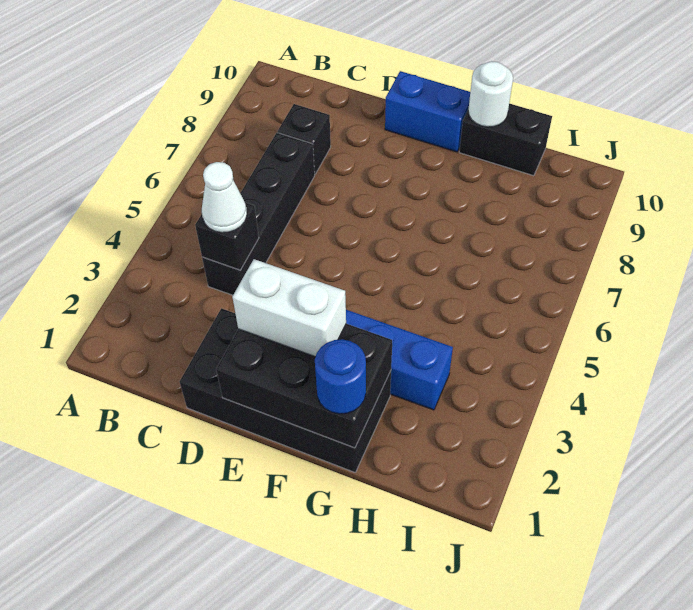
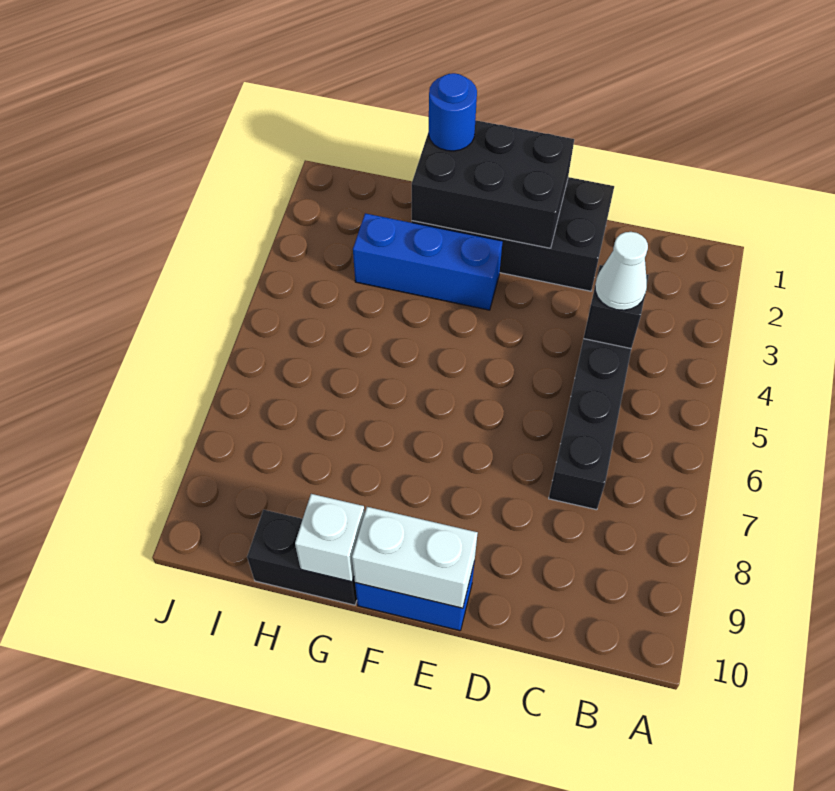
black brick C8 level 1 -> none
white brick E2:F2 level 3 -> white brick E10:F10 level 2
white round brick G10 level 2 -> white brick G10 level 2

